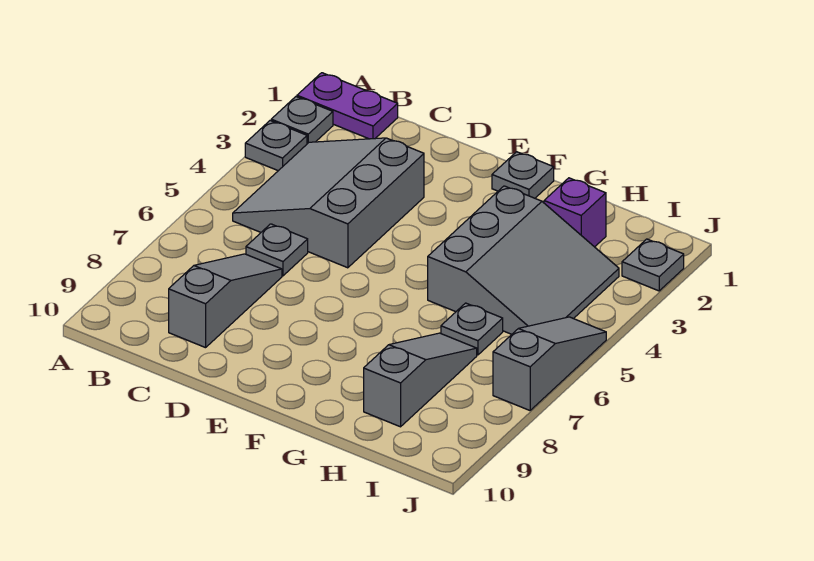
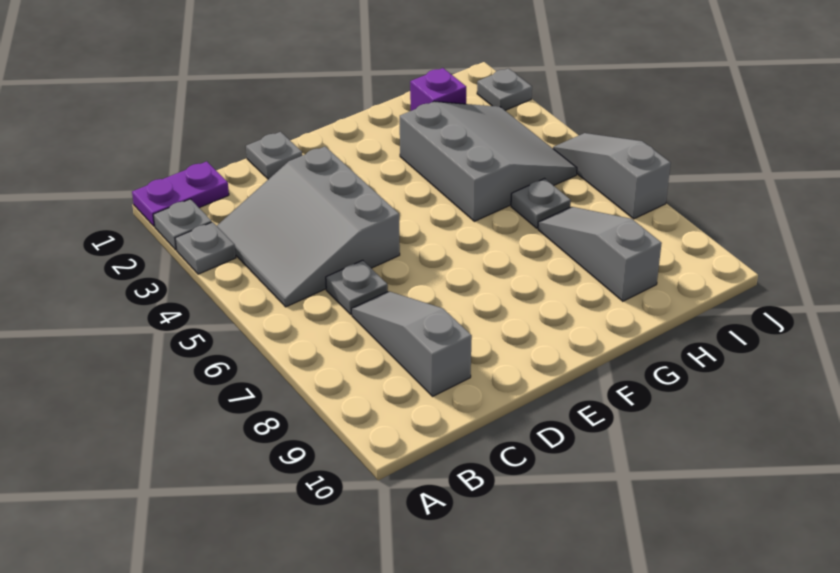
grey plate F1 level 1 -> grey plate D1 level 1

